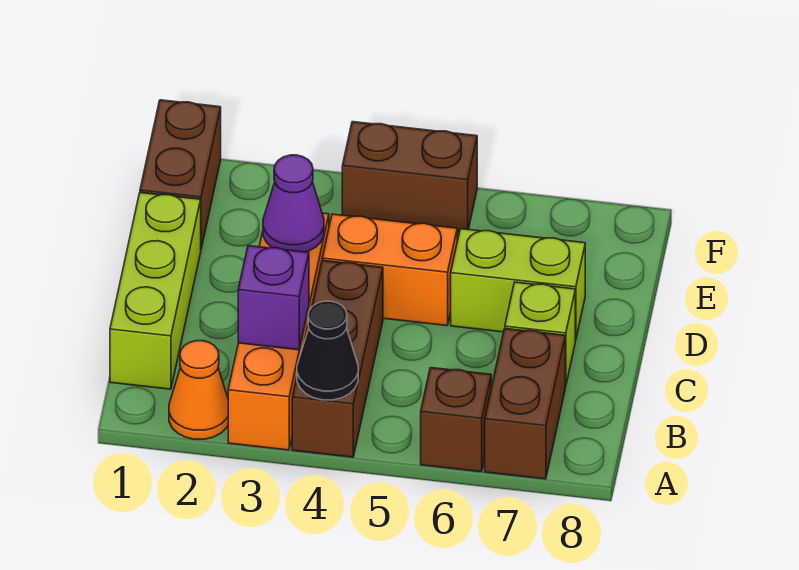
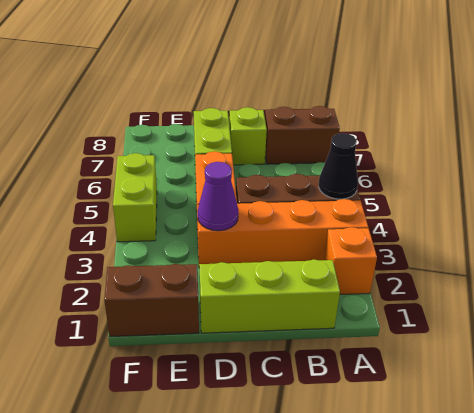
orange cone A2 level 1 -> orange brick A2 level 1
brown brick A6 level 1 -> none
purple brick B3 level 2 -> none
brown brick F4:F5 level 1 -> lime brick F4:F5 level 1

